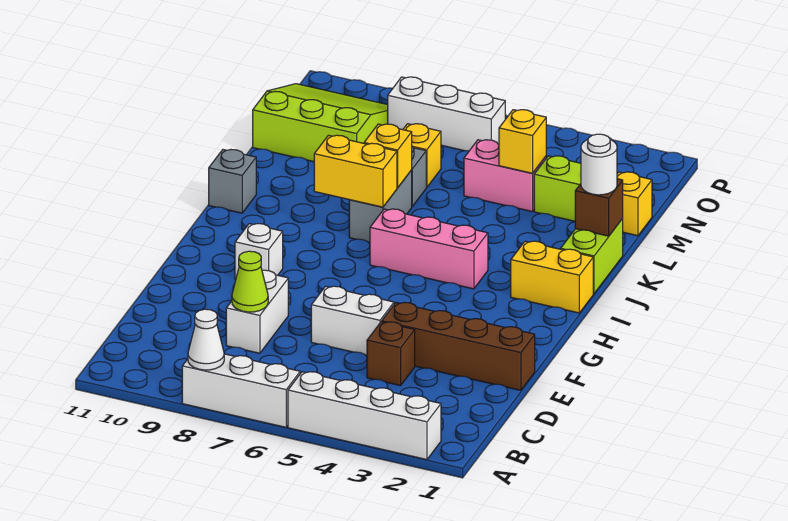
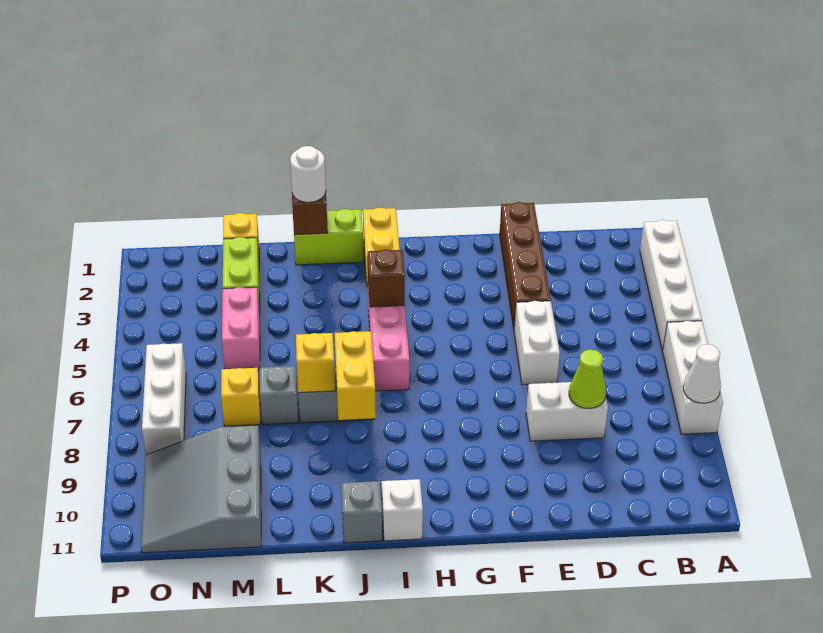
brown brick D4 level 1 -> brown brick I4 level 2
white brick G9 level 1 -> white brick I11 level 1
yellow brick M4 level 2 -> none
lime slope M9:O11 level 1 top M -> grey slope M9:O11 level 1 top M

